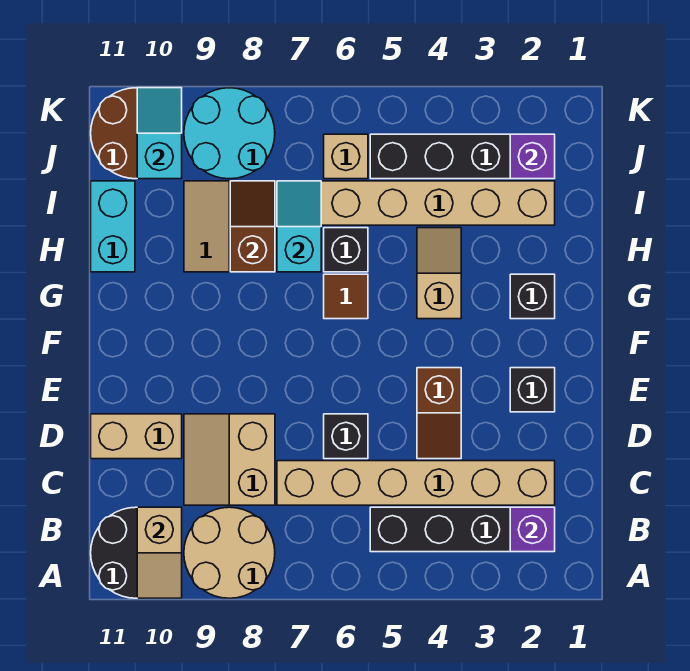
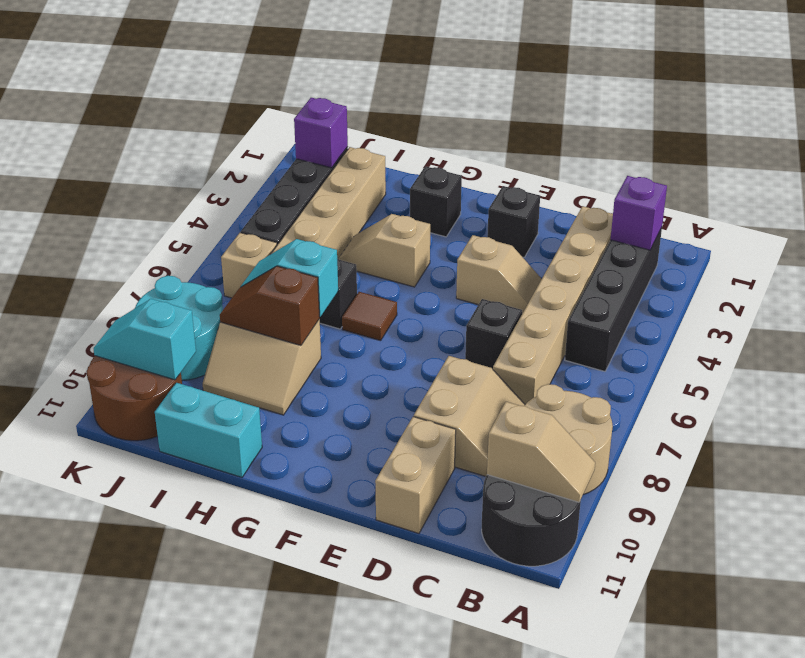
tan slope C8:D9 level 1 top 8 -> tan slope C8:D9 level 1 top D
brown slope D4:E4 level 1 top E -> tan slope D4:E4 level 1 top E

